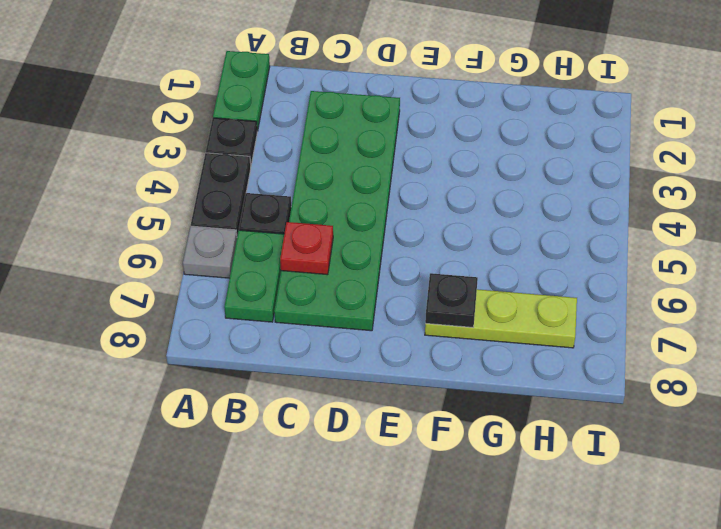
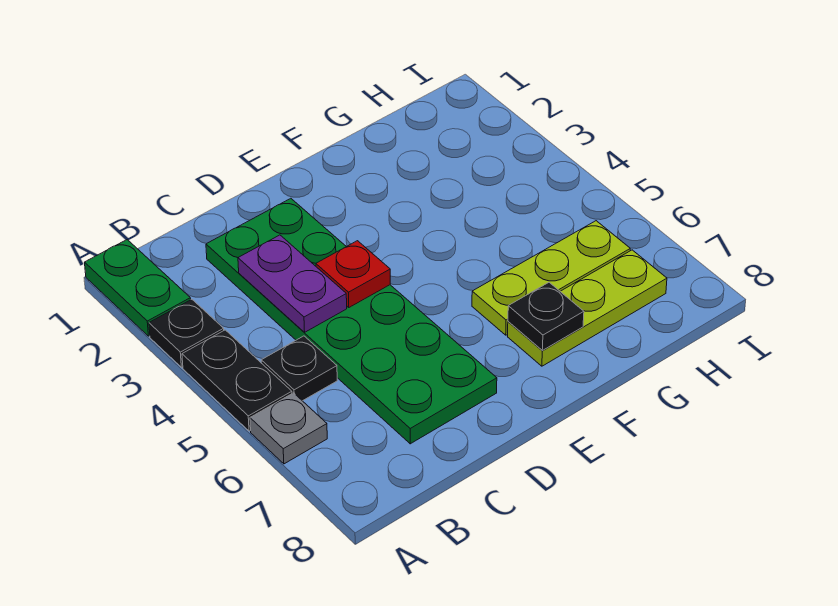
green plate B6:B7 level 1 -> none
none -> purple plate C3:C4 level 2
red plate C6 level 2 -> red plate D4 level 2
none -> lime plate F6:H6 level 1

